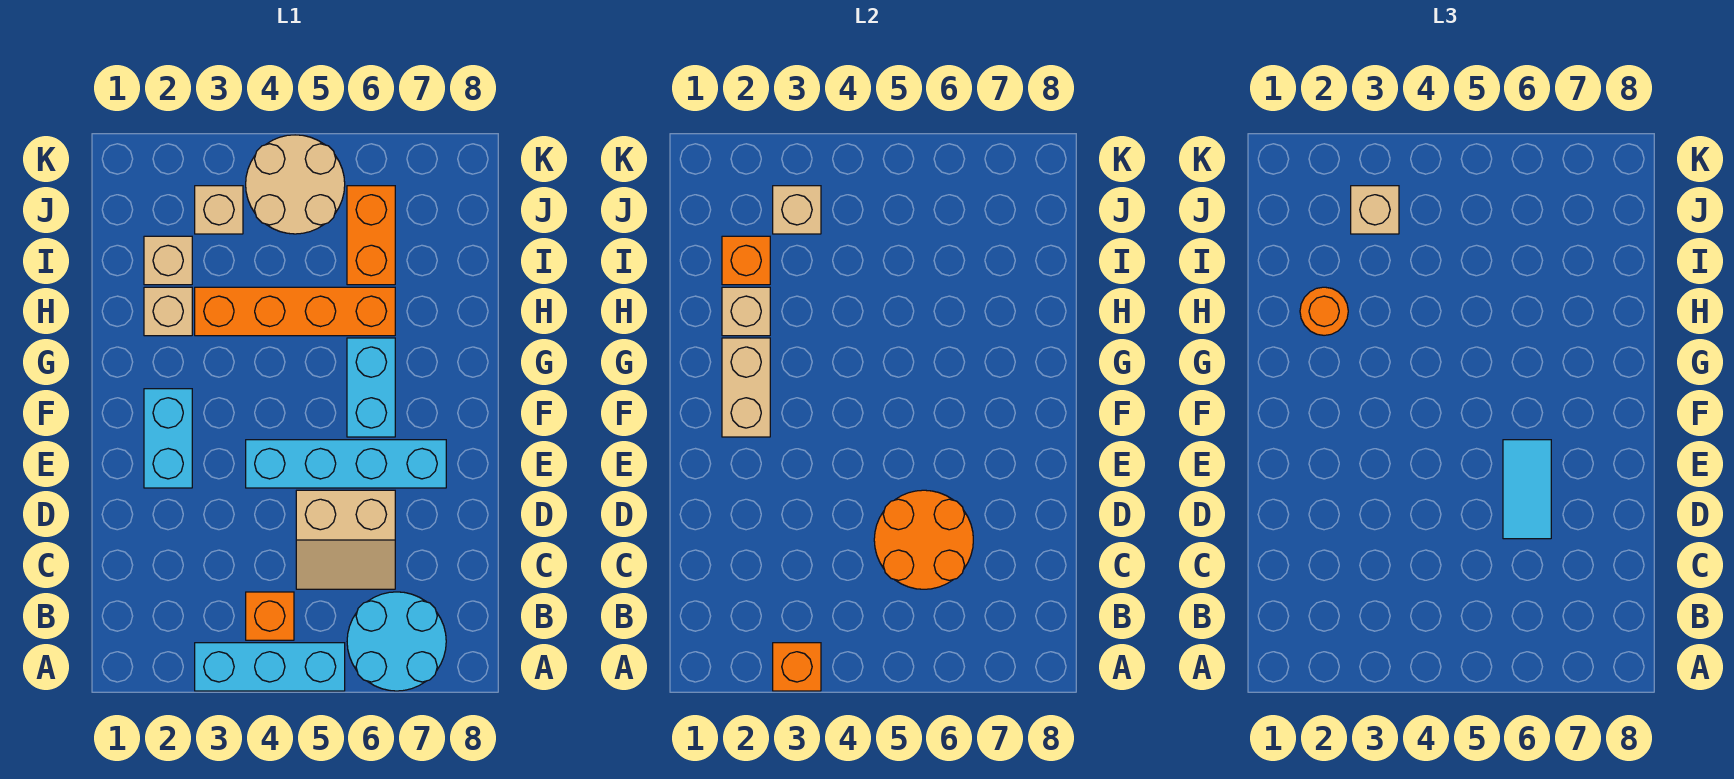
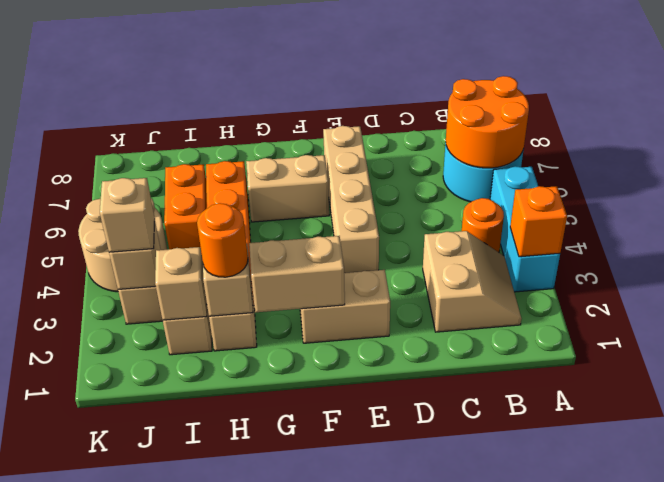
orange brick B4 level 1 -> orange round brick B4 level 1
tan slope C5:D6 level 1 top D -> tan slope B2:C3 level 1 top C
orange round brick C5:D6 level 2 -> orange round brick A6:B7 level 2
cyan tile D6:E6 level 3 -> none
cyan brick E2:F2 level 1 -> tan brick E2:F2 level 1
cyan brick E4:E7 level 1 -> tan brick E4:E7 level 1
cyan brick F6:G6 level 1 -> tan brick F6:G6 level 1
orange brick I2 level 2 -> tan brick I2 level 2
orange brick I6:J6 level 1 -> orange brick I5:I6 level 1

